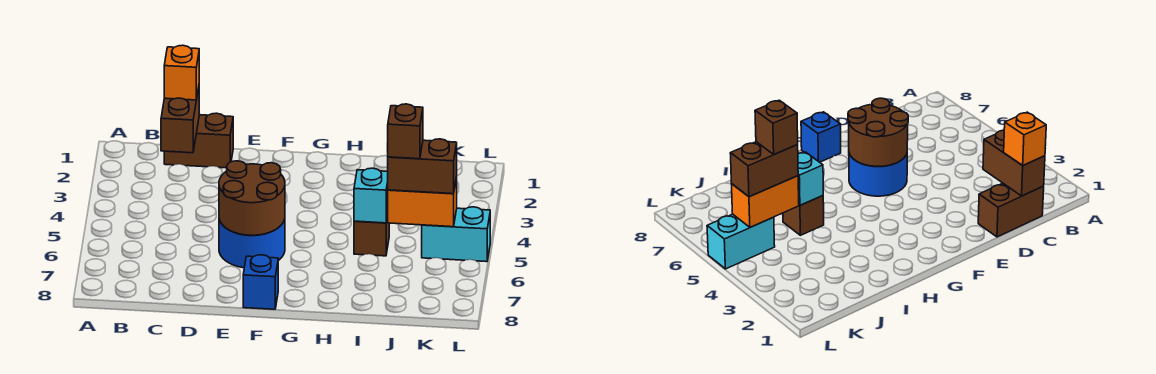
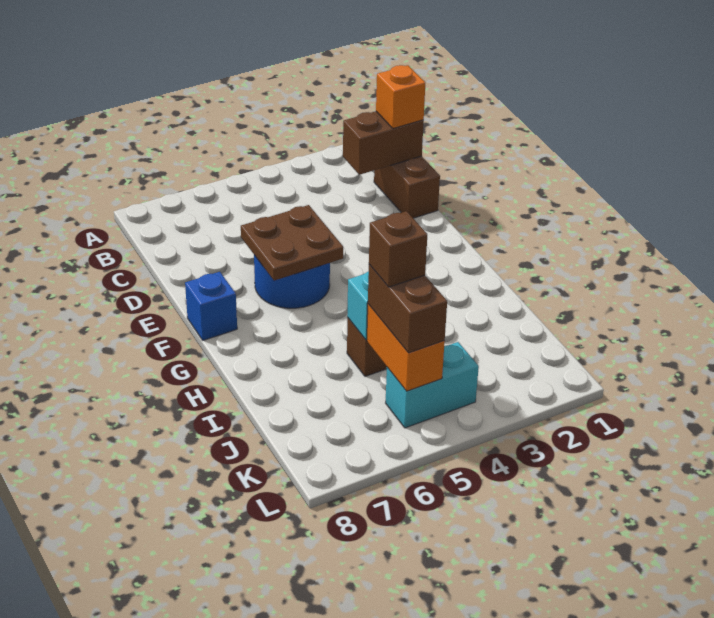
brown round brick E5:F6 level 2 -> brown plate E5:F6 level 2
cyan brick K5:L5 level 1 -> cyan brick K4:K5 level 1

